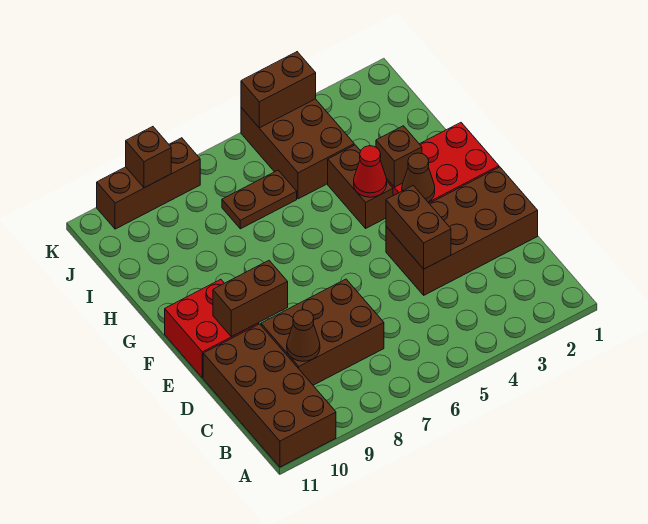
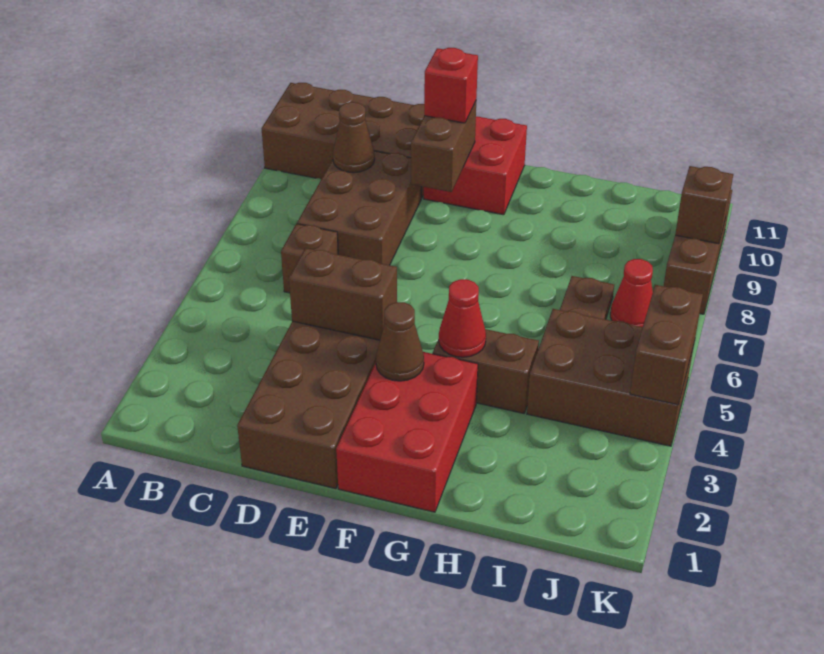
none -> red brick E10 level 3
brown brick G3 level 2 -> brown brick C6 level 1
none -> red cone J7 level 1

